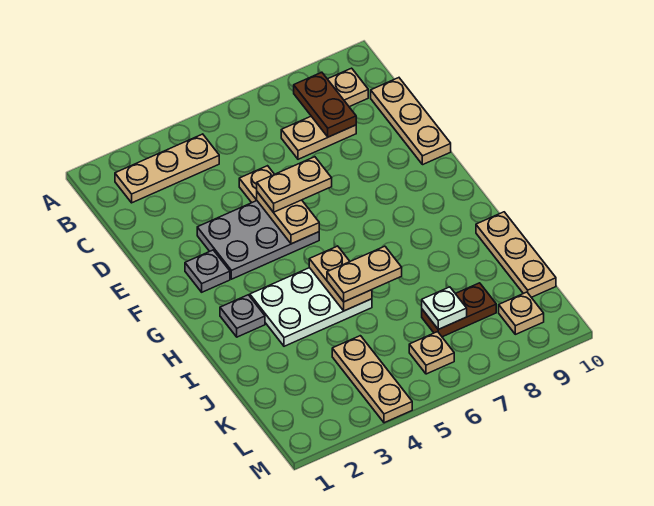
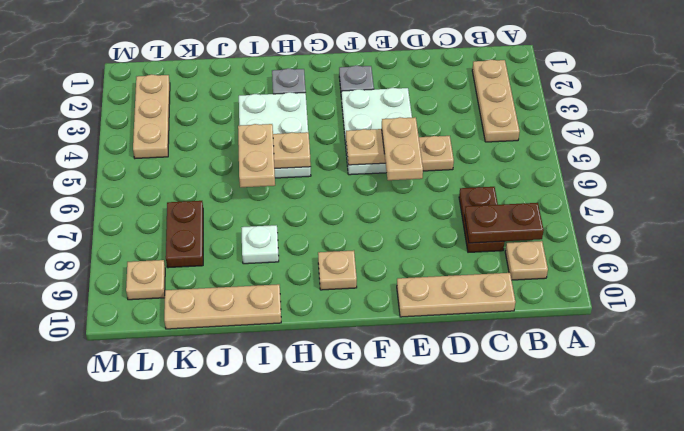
tan plate C7:C8 level 1 -> brown plate C7:C8 level 1
grey plate E3:F5 level 1 -> white plate E3:F5 level 1
tan plate K4:M4 level 1 -> tan plate L2:L4 level 1
white plate K7 level 2 -> white plate I8 level 1
tan plate L6 level 1 -> tan plate G9 level 1

